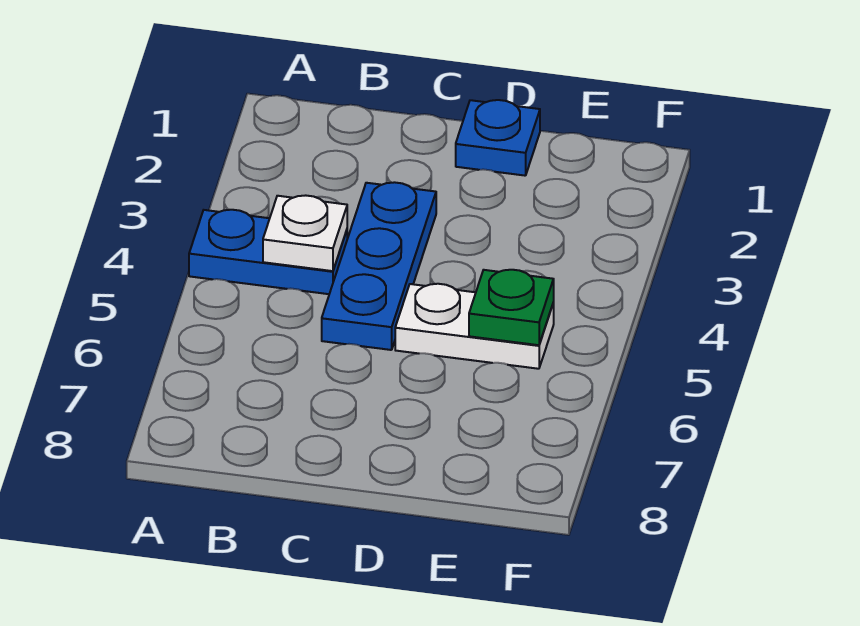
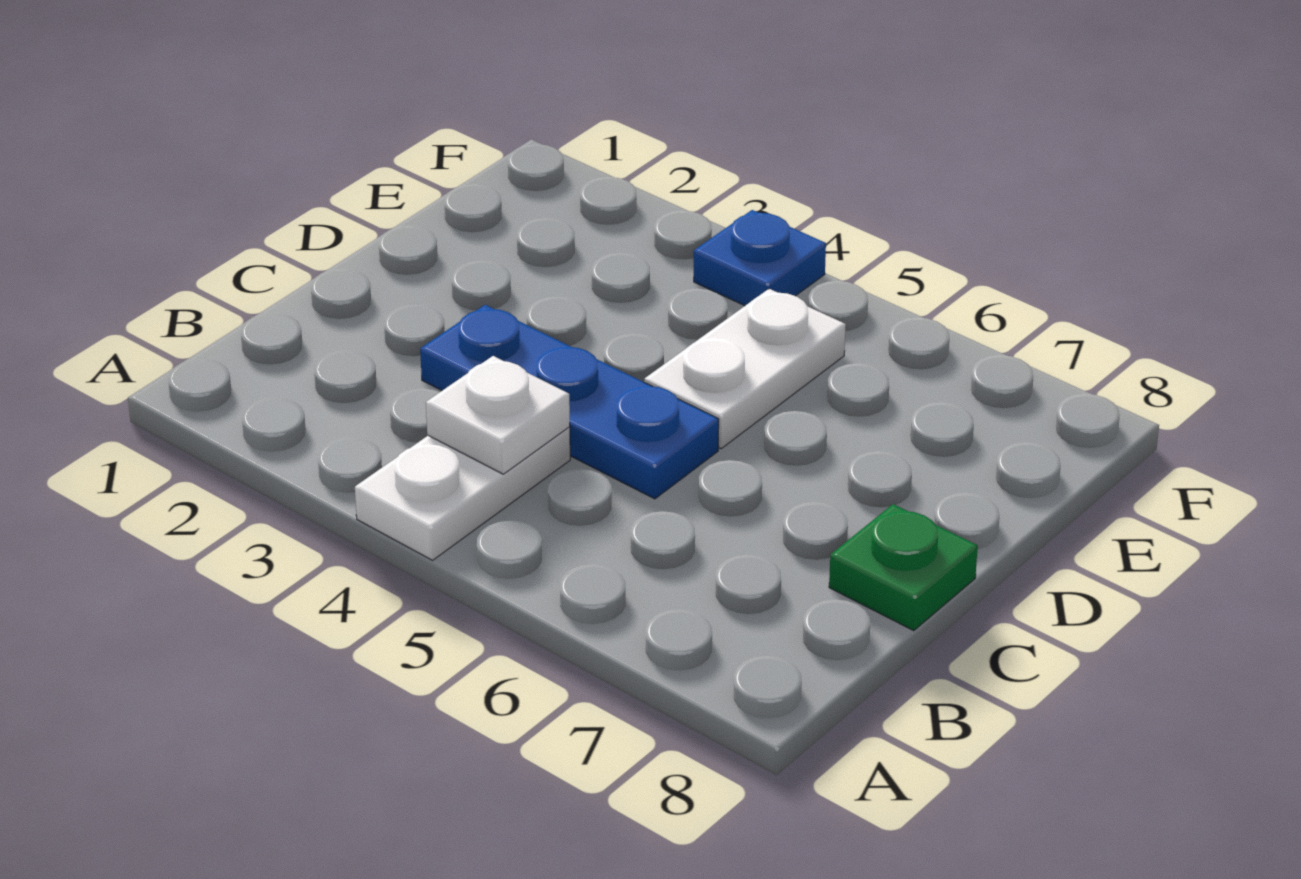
blue plate A4:B4 level 1 -> white plate A4:B4 level 1
blue plate D1 level 1 -> blue plate F4 level 1
green plate E5 level 2 -> green plate C8 level 1

